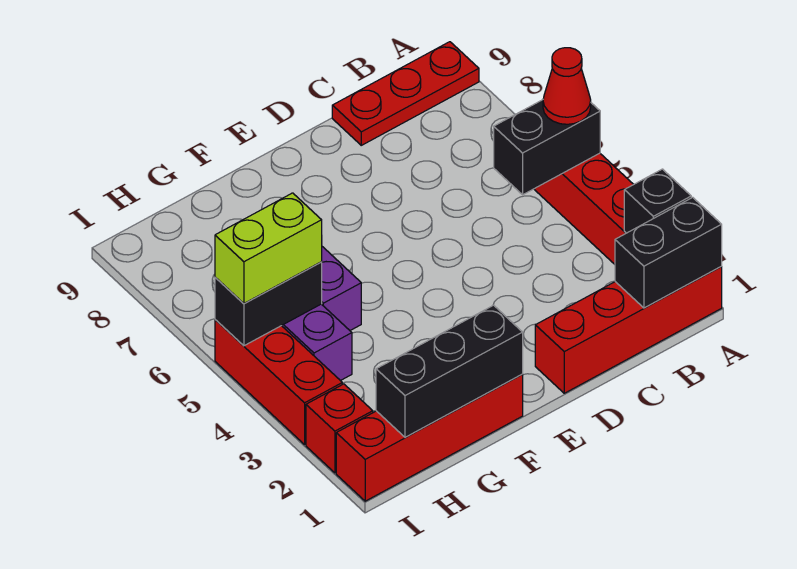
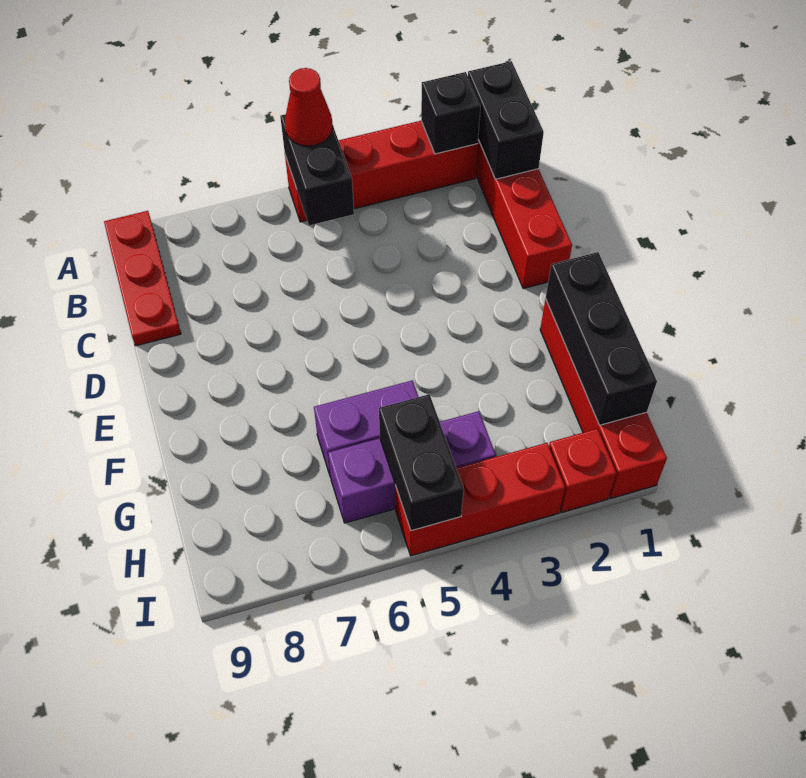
lime brick H5:I5 level 3 -> none

